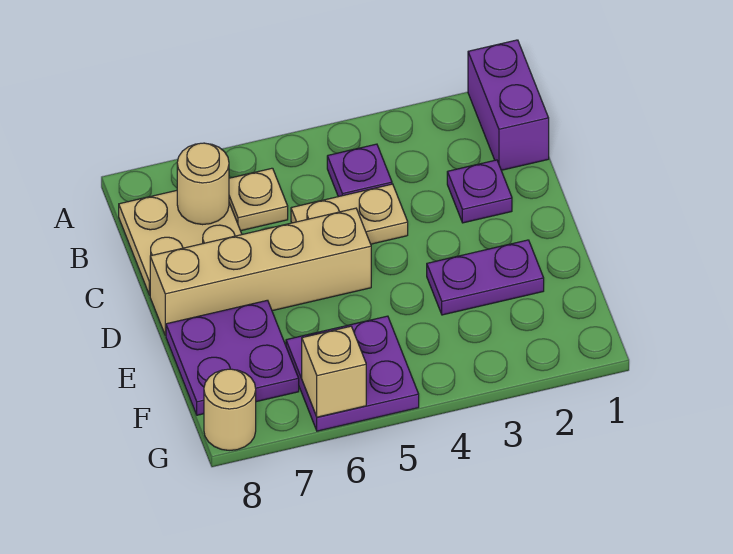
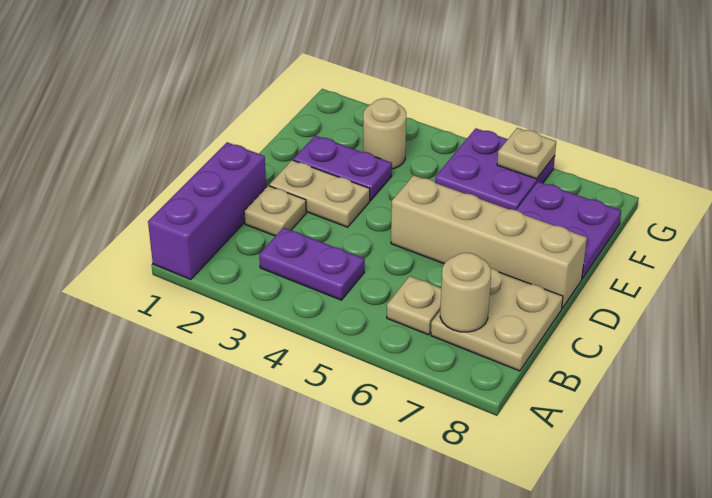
purple brick A1:B1 level 1 -> purple brick A1:C1 level 1
purple plate B4 level 1 -> purple plate B3:B4 level 1
purple plate C2 level 1 -> tan plate C2 level 1
tan plate C4:C5 level 1 -> tan plate D2:D3 level 1
tan brick G6 level 2 -> tan plate G6 level 2
tan round brick G8 level 1 -> tan round brick F3 level 1

